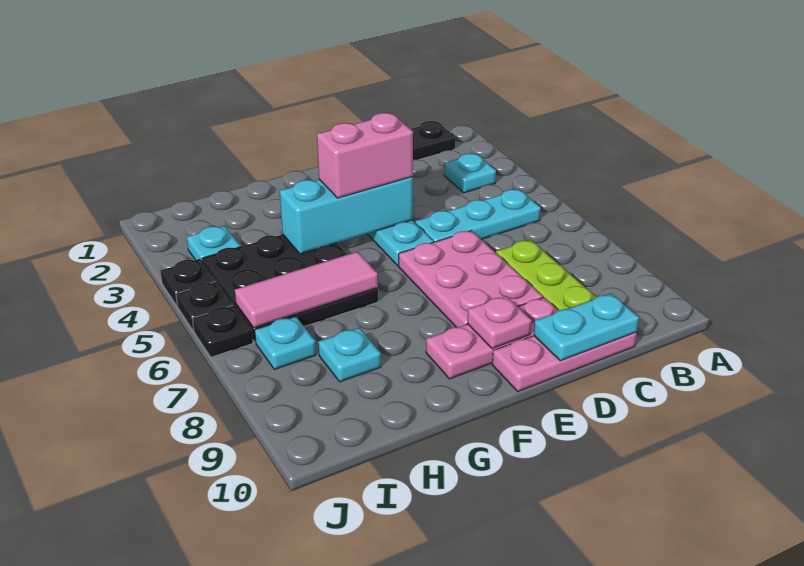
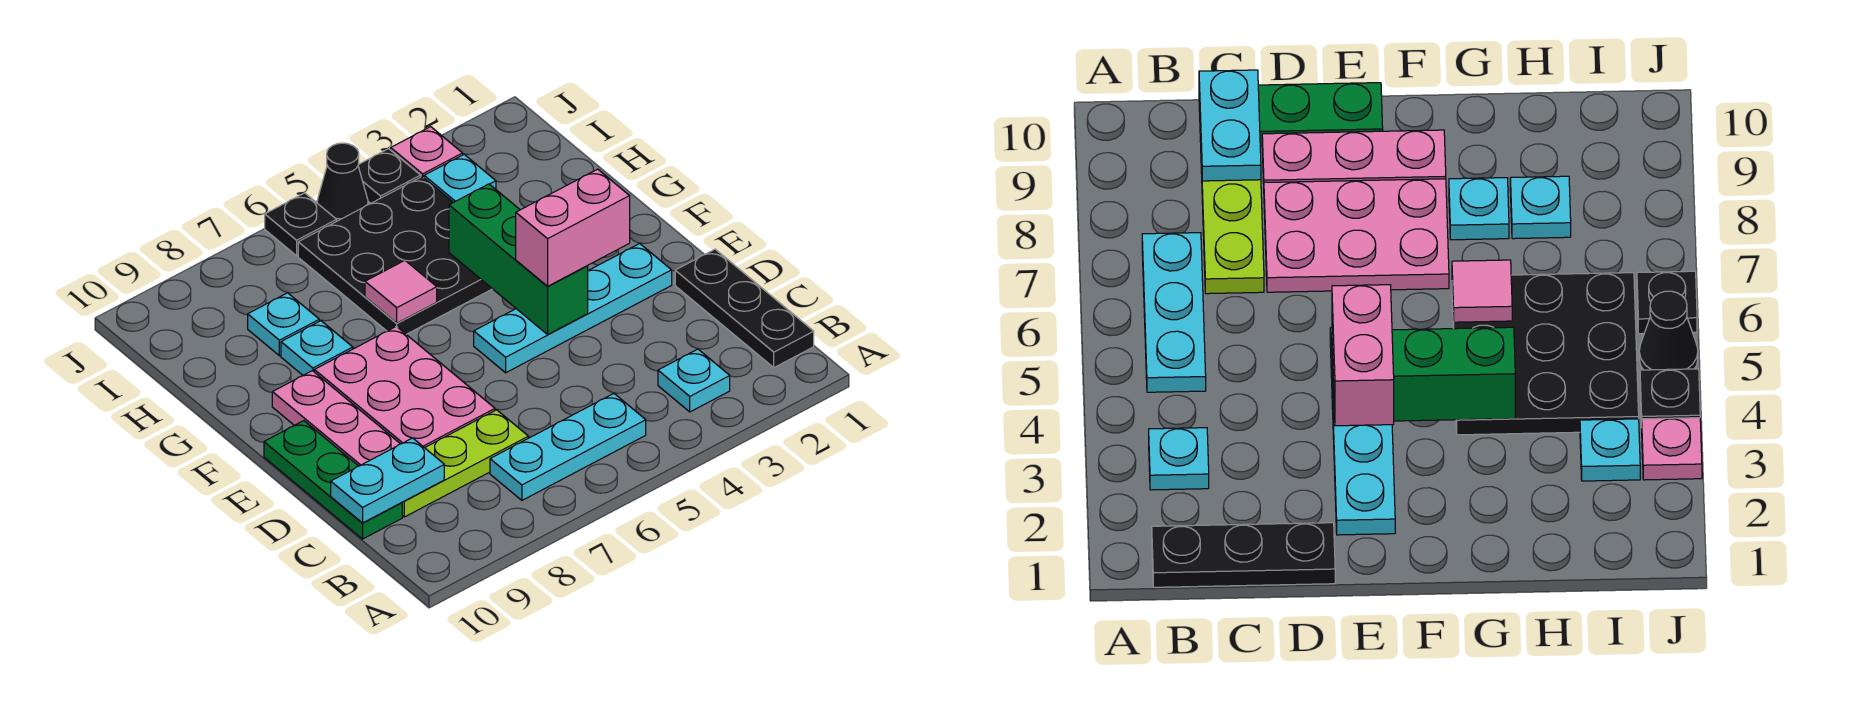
cyan plate B5:D5 level 1 -> cyan plate B5:B7 level 1
pink plate C10:E10 level 1 -> green plate C10:E10 level 1
cyan plate C10:D10 level 2 -> cyan plate C9:C10 level 2
pink plate D6:E8 level 1 -> pink plate D7:F8 level 1
cyan brick E4:G4 level 2 -> green brick E4:G4 level 2
pink brick E4:F4 level 3 -> pink brick E3:E4 level 3
pink plate E9 level 2 -> pink plate J3 level 1
pink tile G6:I6 level 2 -> pink tile G6 level 2
cyan plate I7 level 1 -> cyan plate G8 level 1
black plate J5 level 1 -> black cone J5 level 1

